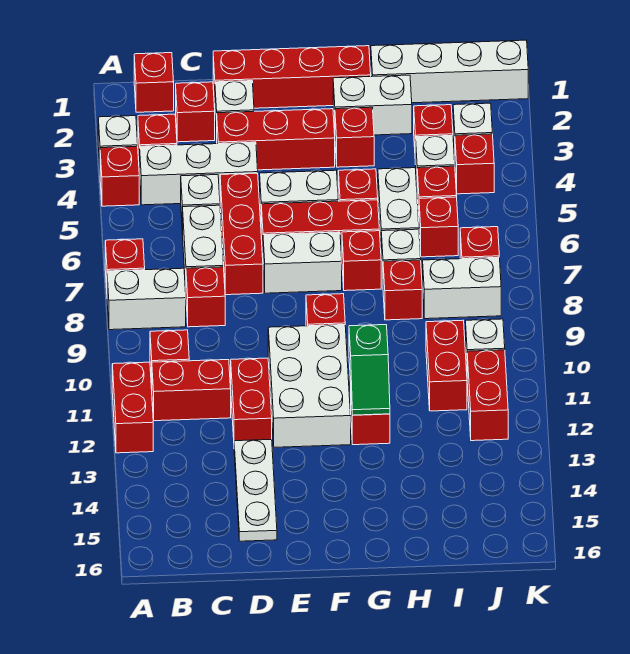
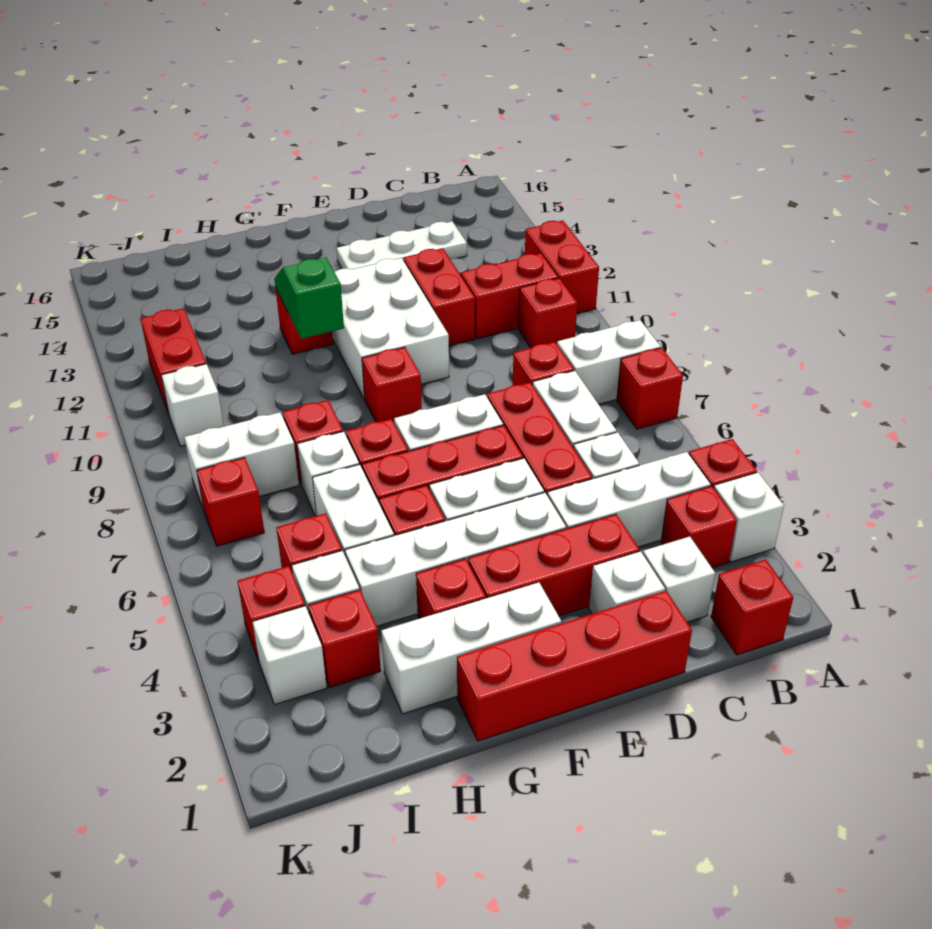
red brick C2 level 1 -> white brick C2 level 1
white plate D13:D15 level 1 -> white plate C14:E14 level 1
white brick G2:H2 level 1 -> white brick F2:H2 level 1
white brick H1:K1 level 1 -> white brick E4:H4 level 1
red brick I6 level 1 -> none
red brick I10:I11 level 1 -> none

